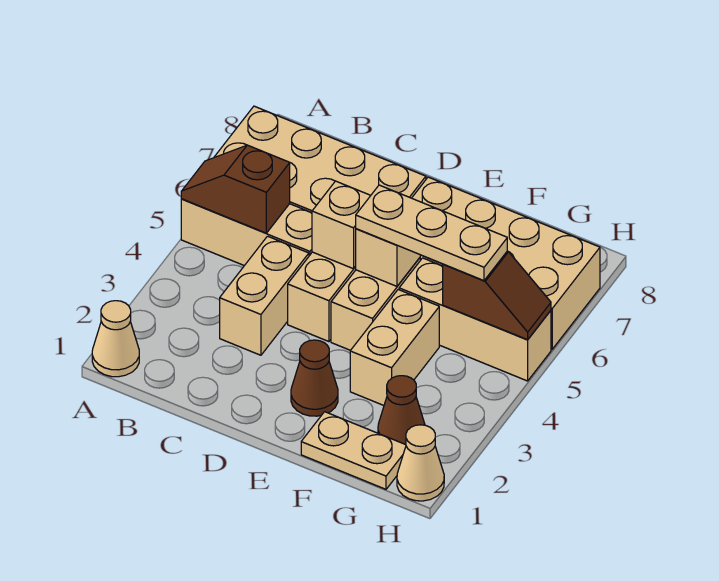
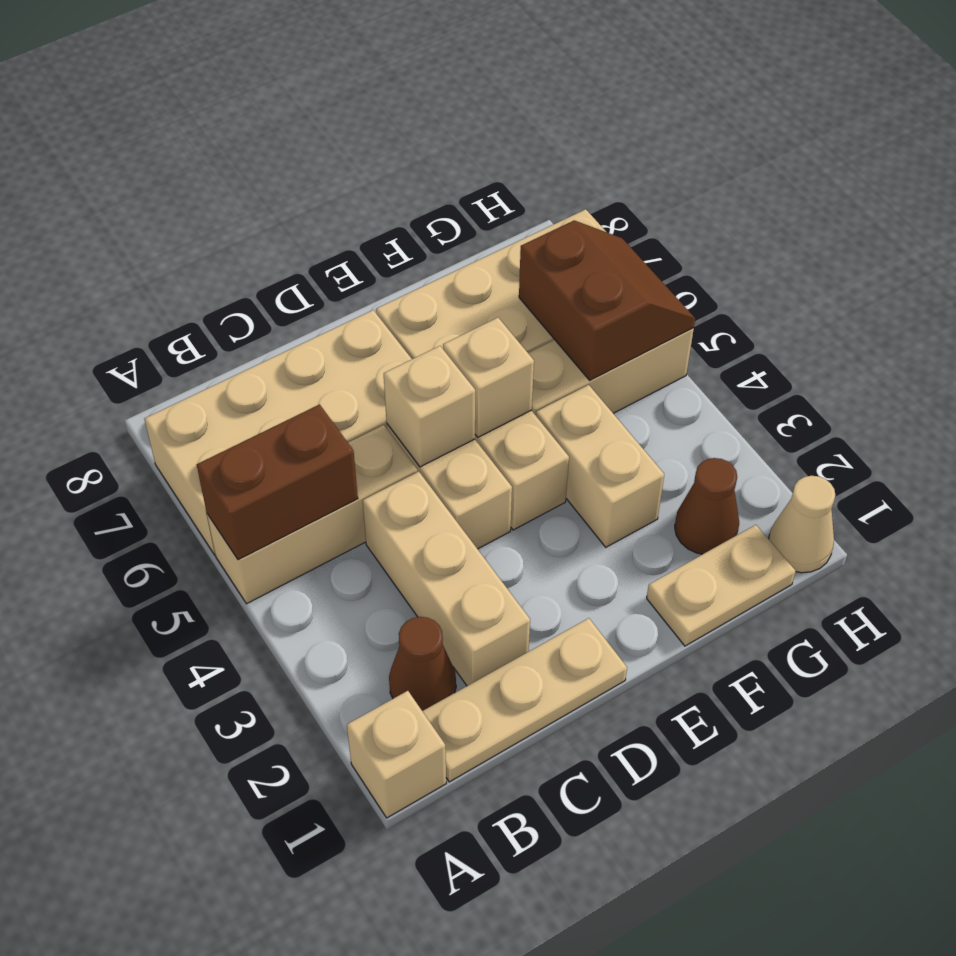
tan cone A1 level 1 -> tan brick A1 level 1
brown slope A5:B5 level 2 top B -> brown brick A5:B5 level 2
tan brick C3:C4 level 1 -> tan brick C2:C4 level 1
brown cone E2 level 1 -> brown cone B2 level 1
tan plate E5:G5 level 3 -> tan plate B1:D1 level 1
brown slope G5:H5 level 2 top G -> brown slope G5:H6 level 2 top G

